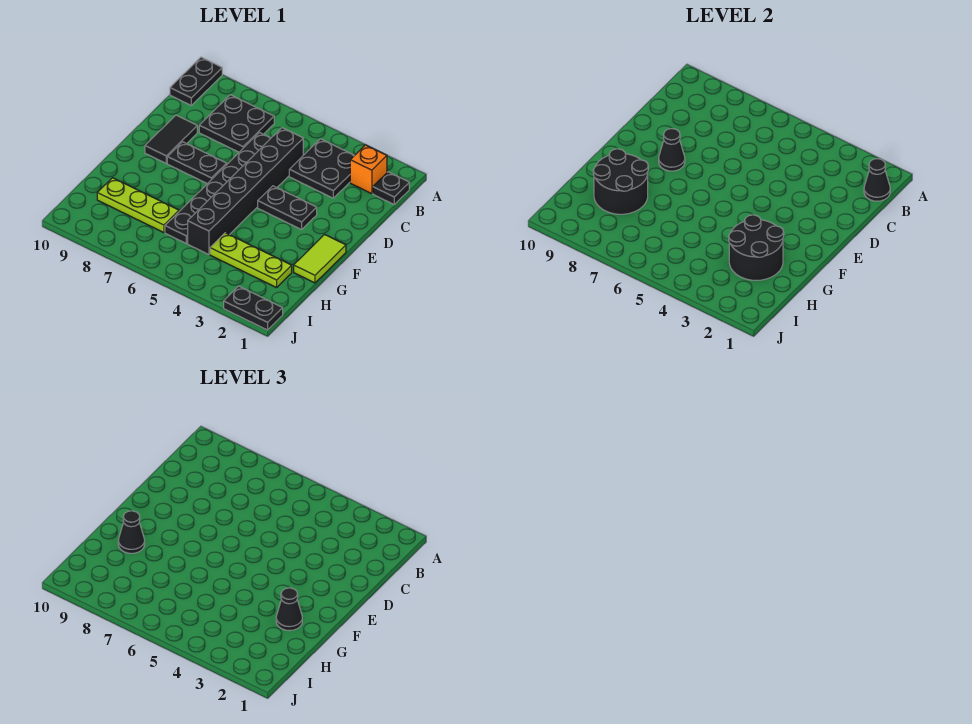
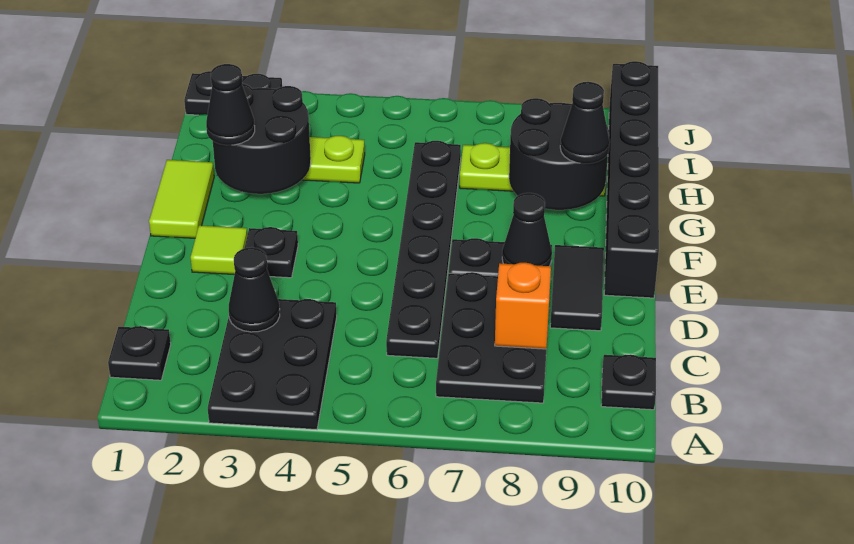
black plate A10:B10 level 1 -> black plate B10 level 1
black cone B1 level 2 -> black cone C3 level 2
orange brick B2 level 1 -> orange brick C8 level 2
black plate B3:C4 level 1 -> black plate A3:C4 level 1
black plate B7:C8 level 1 -> black plate B7:D8 level 1
black brick C5:H5 level 1 -> black brick E10:J10 level 1
none -> lime tile E2 level 1
black plate E3:E4 level 1 -> black plate E3 level 1

